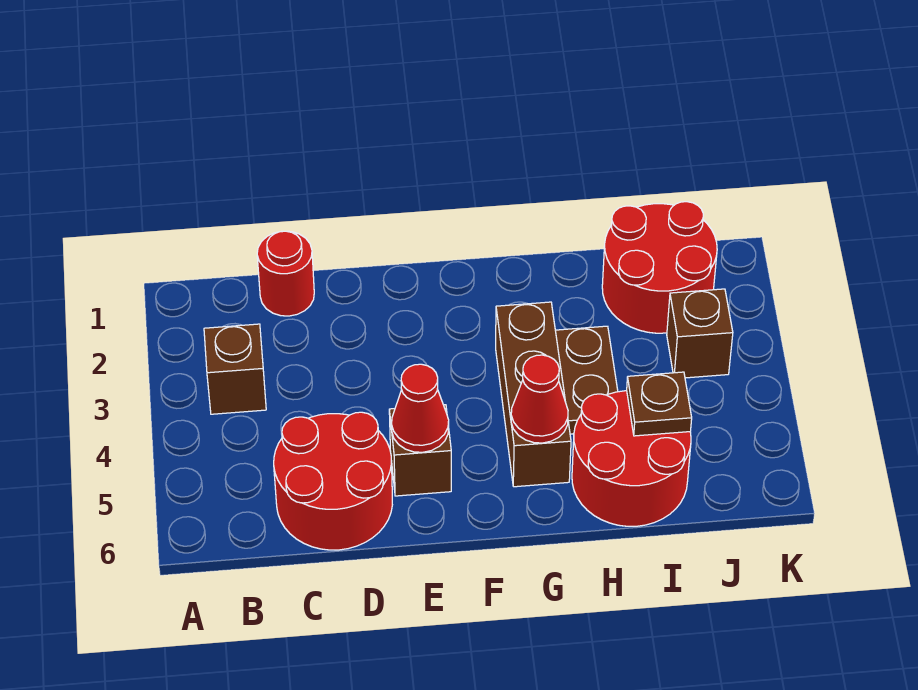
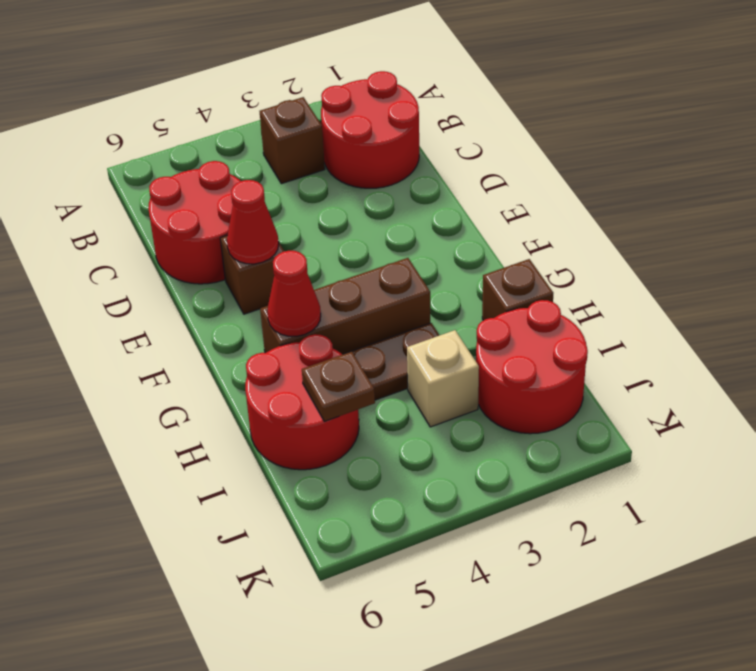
red round brick C1 level 1 -> red round brick B1:C2 level 1
none -> tan brick I3 level 1
brown brick J3 level 1 -> brown brick H1 level 1

